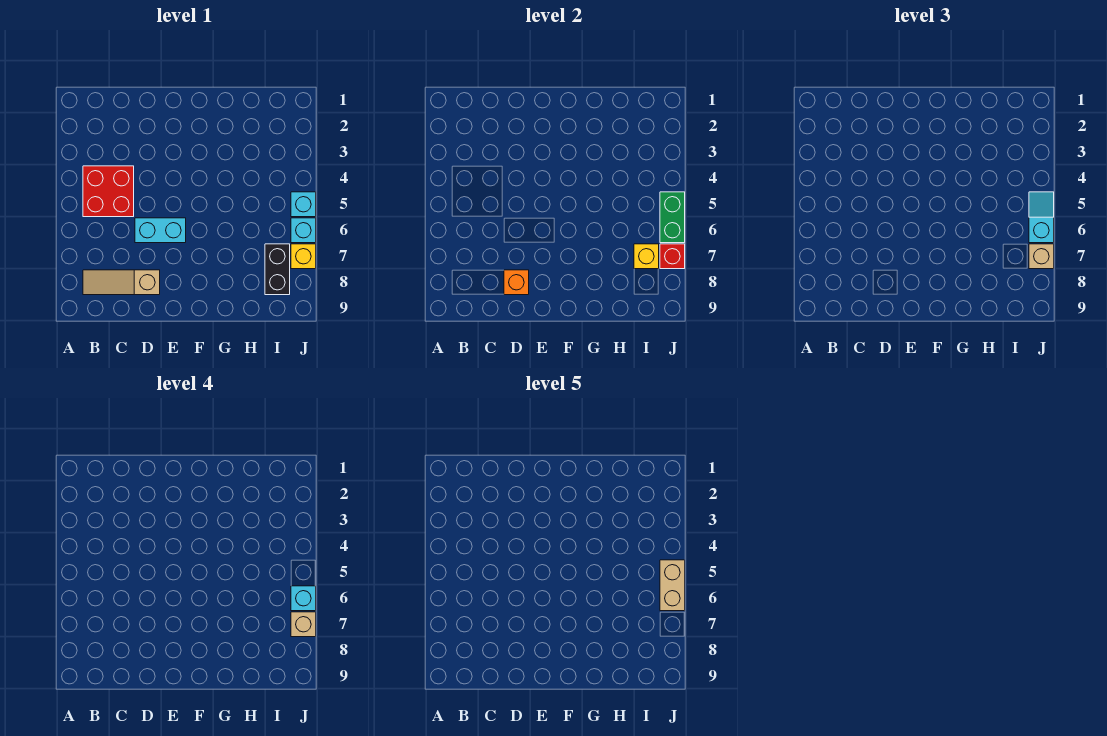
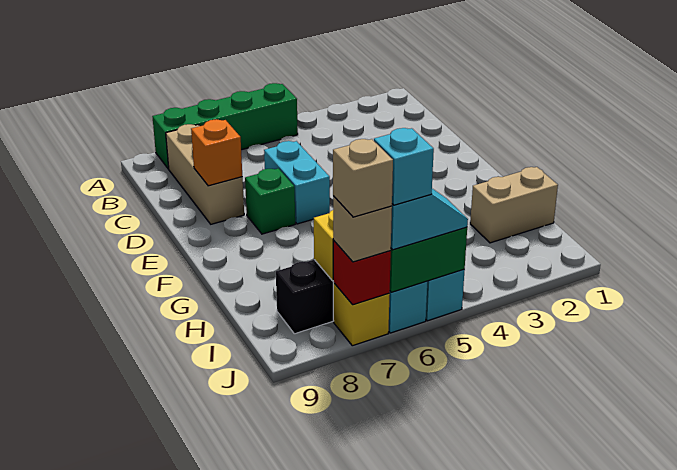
none -> green brick A5:A8 level 1
red brick B4:C5 level 1 -> none
tan slope B8:D8 level 1 top D -> tan brick B8:D8 level 1
none -> green brick E7 level 1
tan brick J5:J6 level 5 -> tan brick H1:H2 level 1

